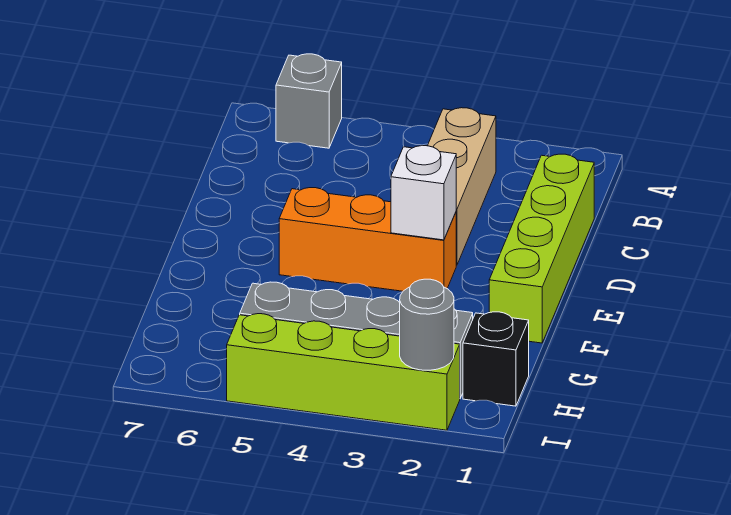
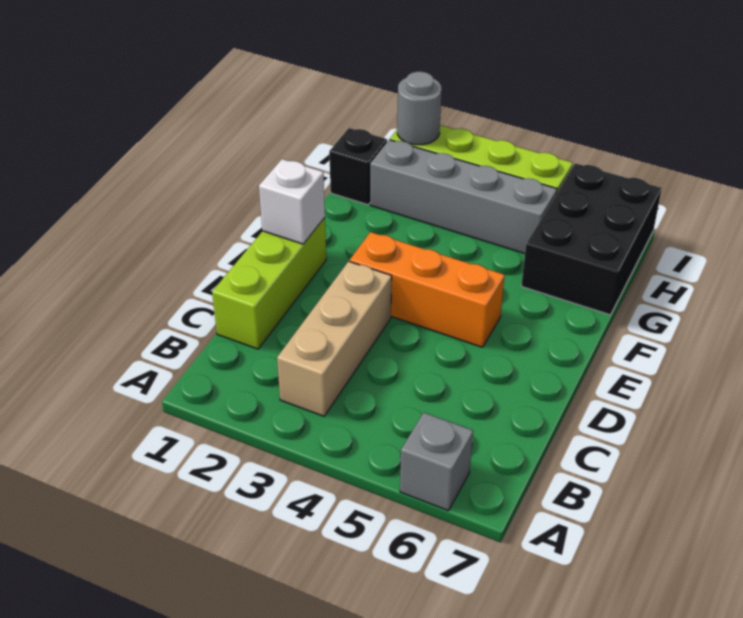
lime brick C1:F1 level 1 -> lime brick C1:E1 level 1
white brick E3 level 2 -> white brick E1 level 2
none -> black brick G6:I7 level 1

